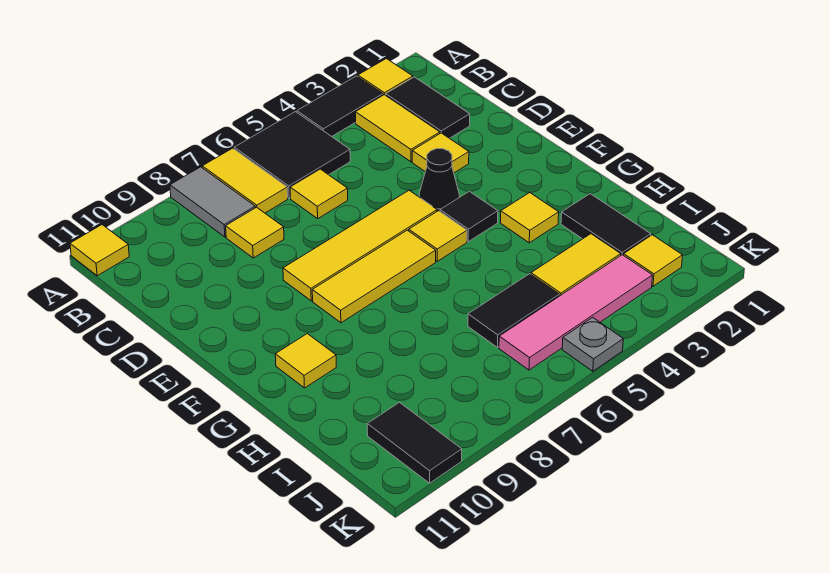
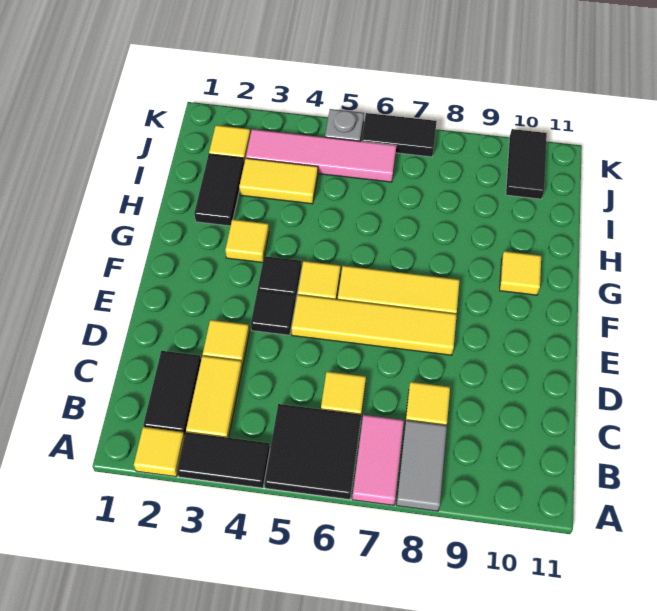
yellow tile A7:B7 level 1 -> pink tile A7:B7 level 1
yellow tile A11 level 1 -> none
black cone E4 level 1 -> black tile E4 level 1
black tile I5:I6 level 1 -> black tile K6:K7 level 1

